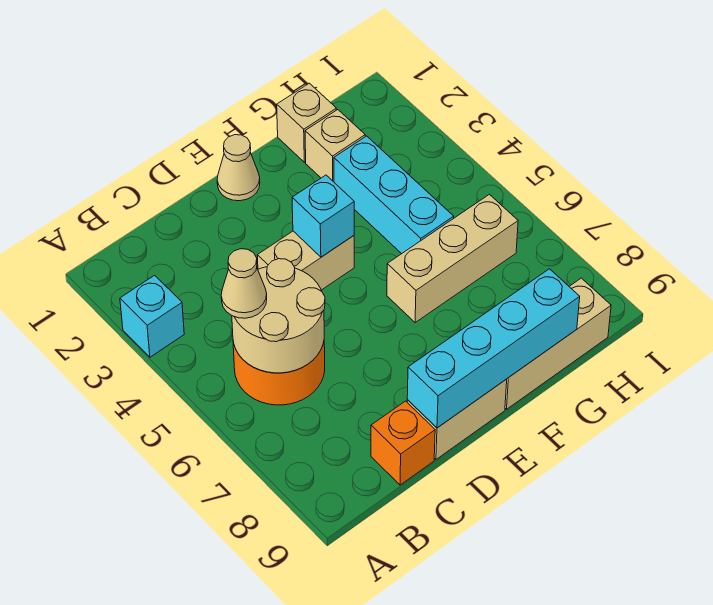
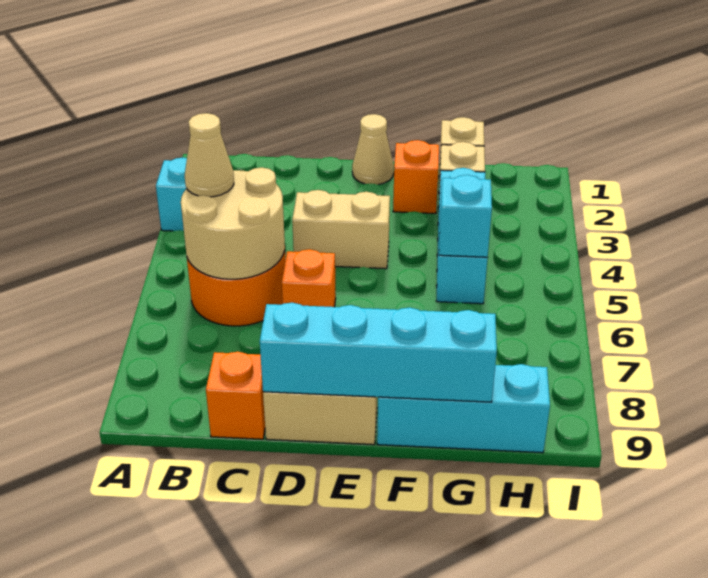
none -> orange brick D6 level 1
cyan brick E4 level 2 -> cyan brick G5 level 2
none -> orange brick F2 level 1
tan brick F6:H6 level 1 -> none
tan brick F9:H9 level 1 -> cyan brick F9:H9 level 1

